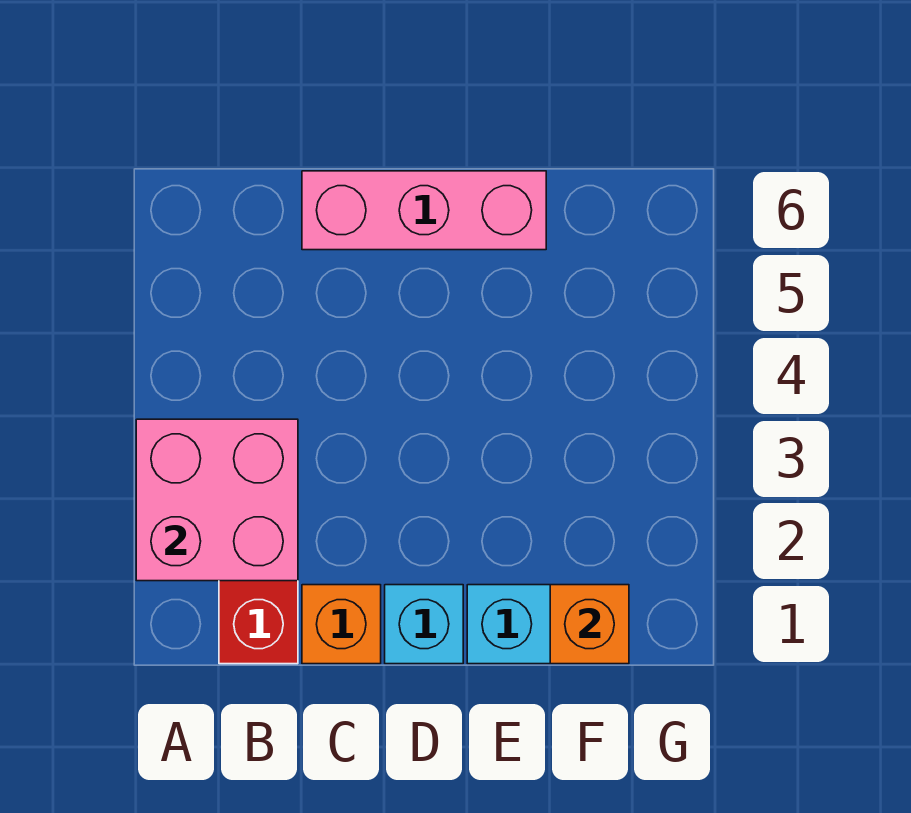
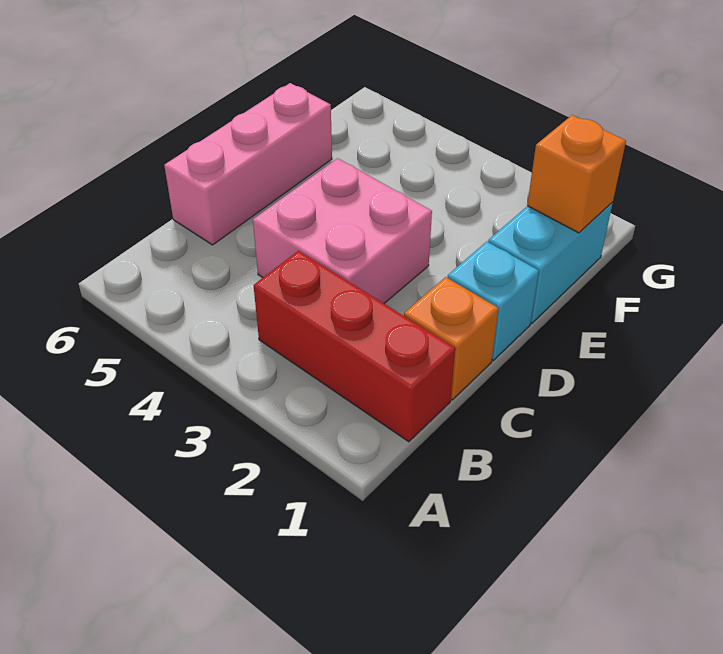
pink brick A2:B3 level 2 -> pink brick C3:D4 level 1

